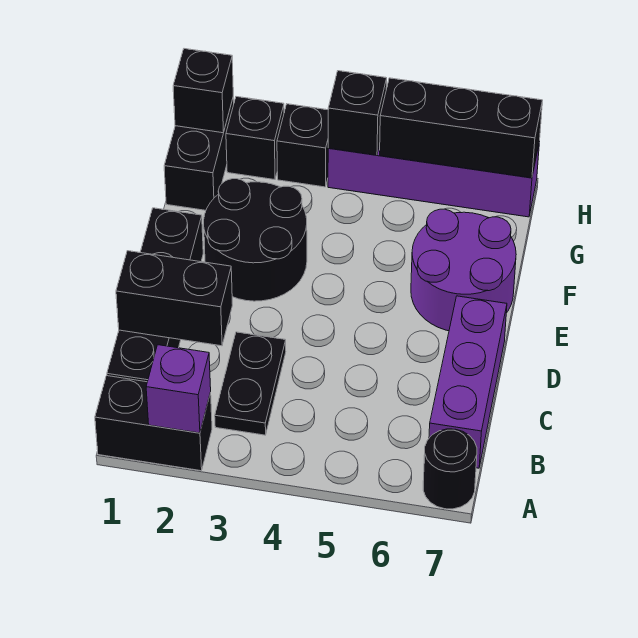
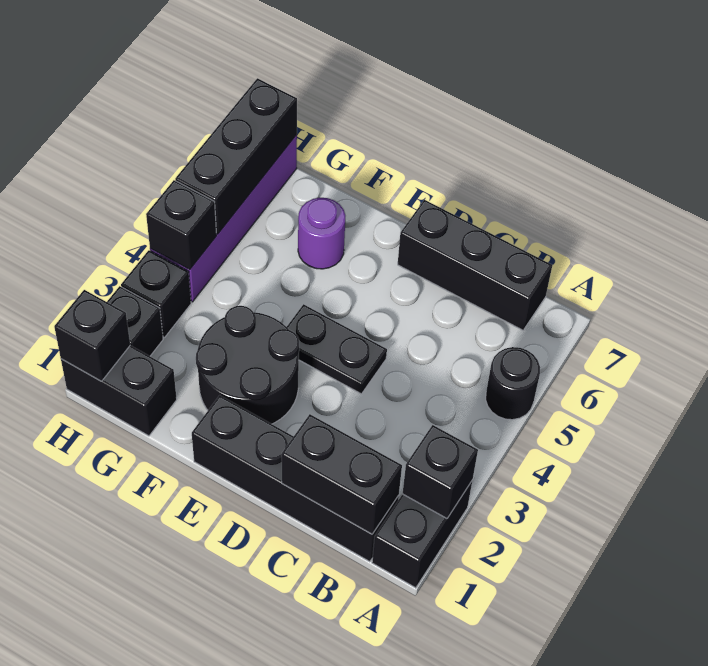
purple brick A2 level 2 -> black brick A2 level 2
black round brick A7 level 1 -> black round brick A5 level 1
black plate B3:C3 level 1 -> black plate D4:E4 level 1
purple brick B7:D7 level 1 -> black brick B7:D7 level 1
black brick C1:C2 level 2 -> black brick B1:C1 level 2
purple round brick E6:F7 level 1 -> purple round brick F6 level 1

